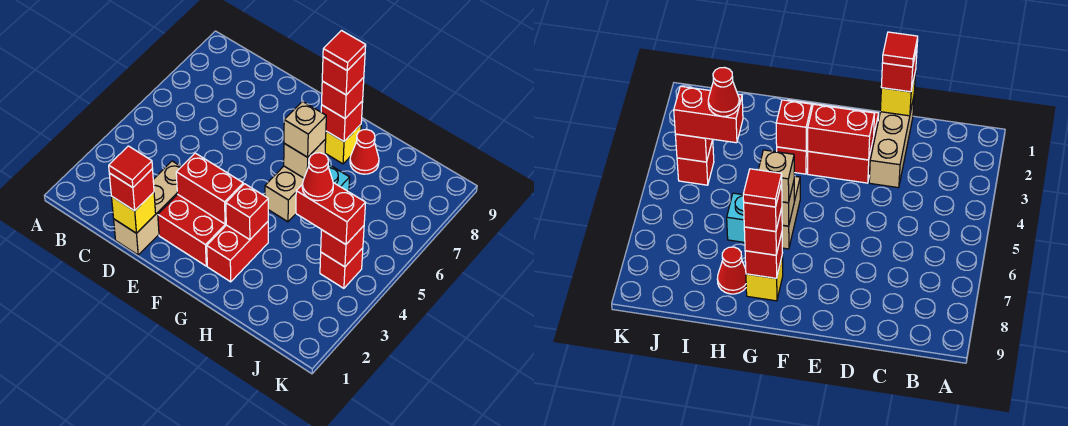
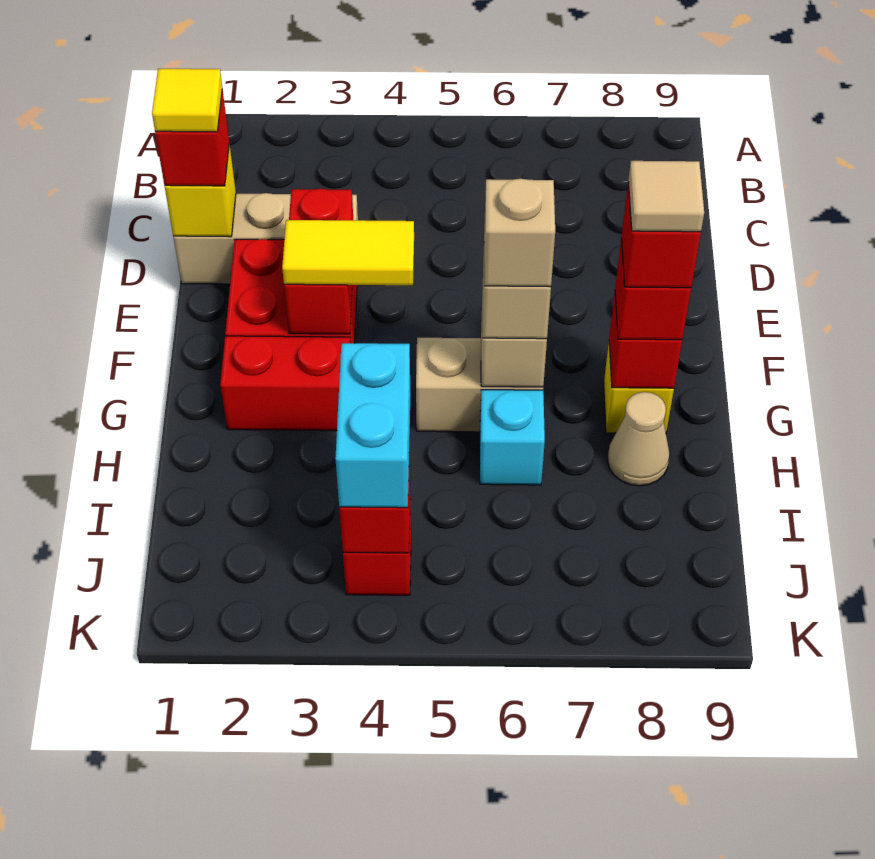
red tile D1 level 4 -> yellow tile D1 level 4
none -> yellow tile F3:F4 level 3
red brick G3 level 2 -> none
none -> tan brick G6 level 4
red tile G8 level 5 -> tan tile G8 level 5
red cone H8 level 1 -> tan cone H8 level 1
red brick I4:J4 level 3 -> cyan brick I4:J4 level 3
red cone I4 level 4 -> none

